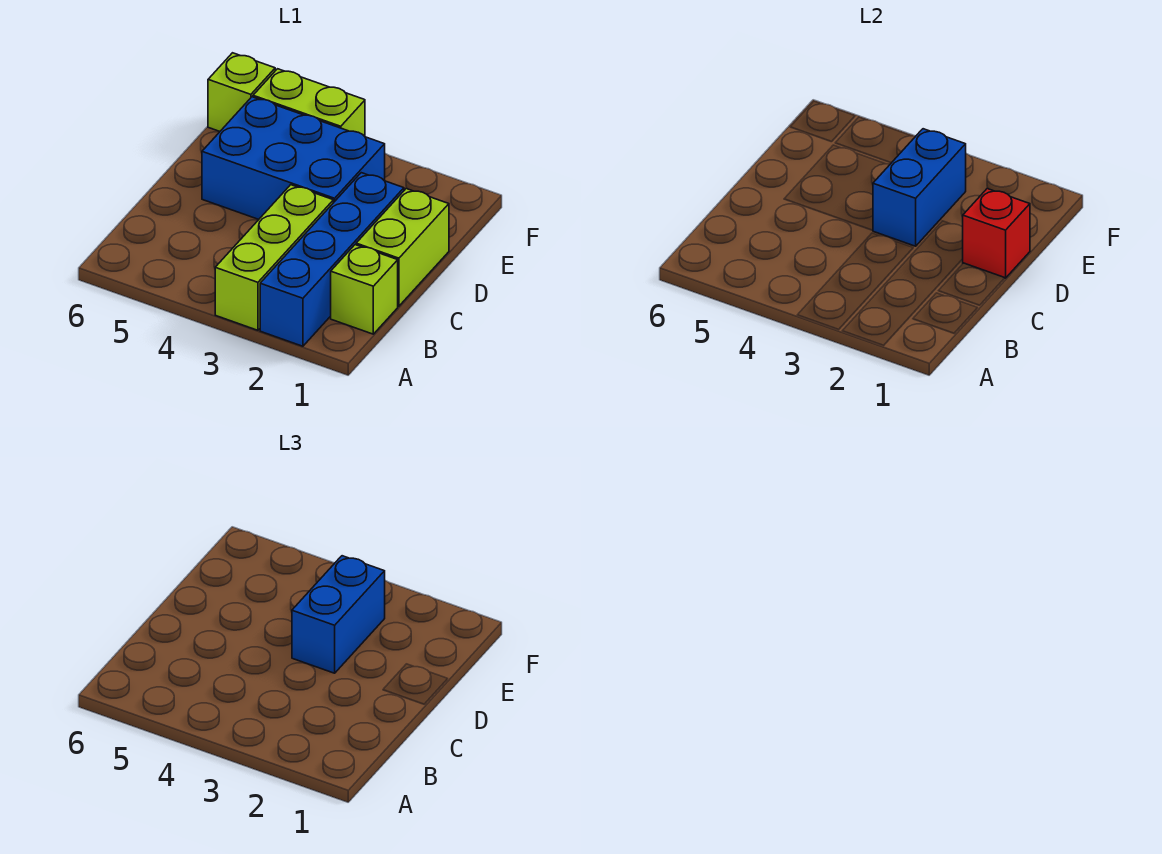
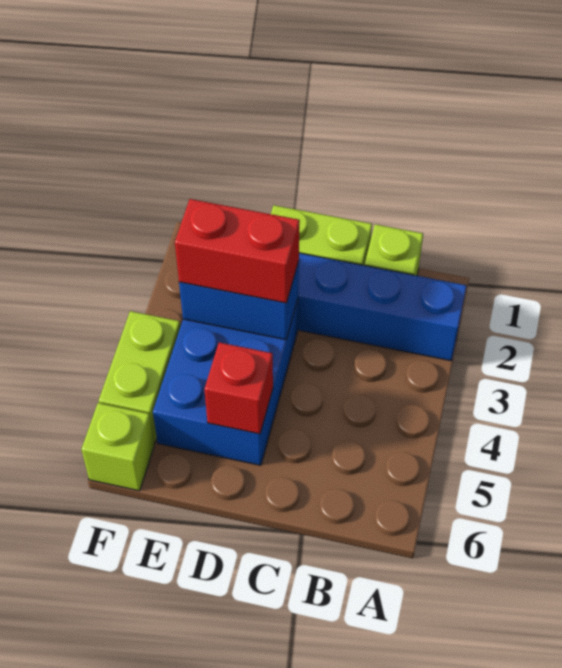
lime brick A3:C3 level 1 -> none
red brick D1 level 2 -> red brick D5 level 2
blue brick D3:E3 level 3 -> red brick D3:E3 level 3

